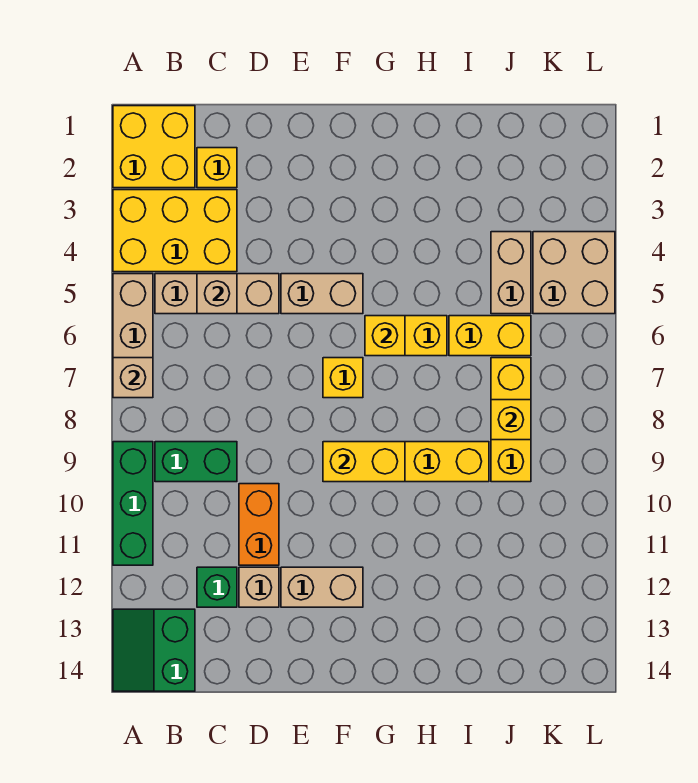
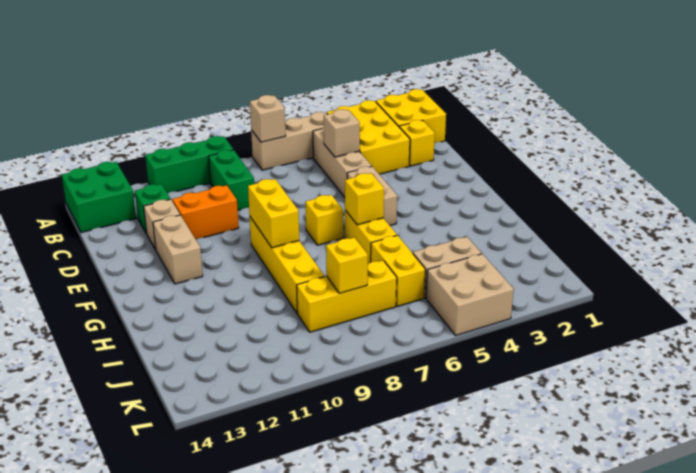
green slope A13:B14 level 1 top B -> green brick A13:B14 level 1

